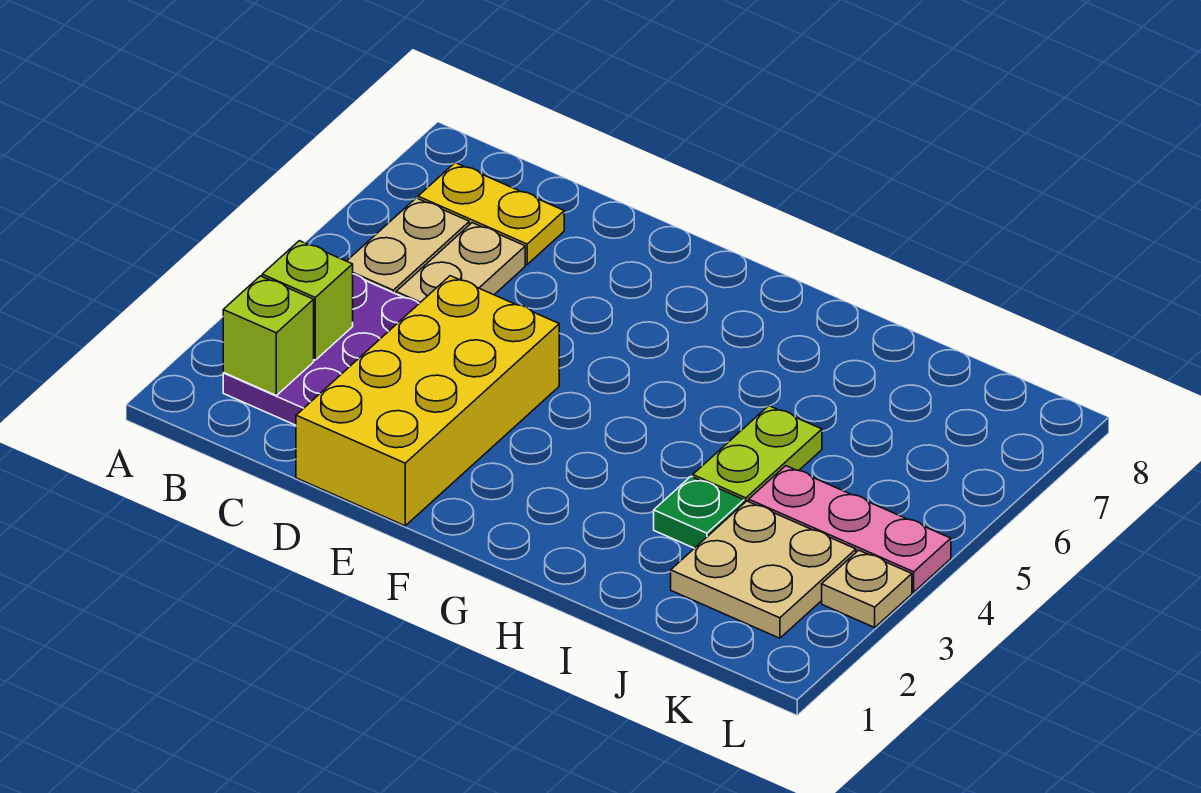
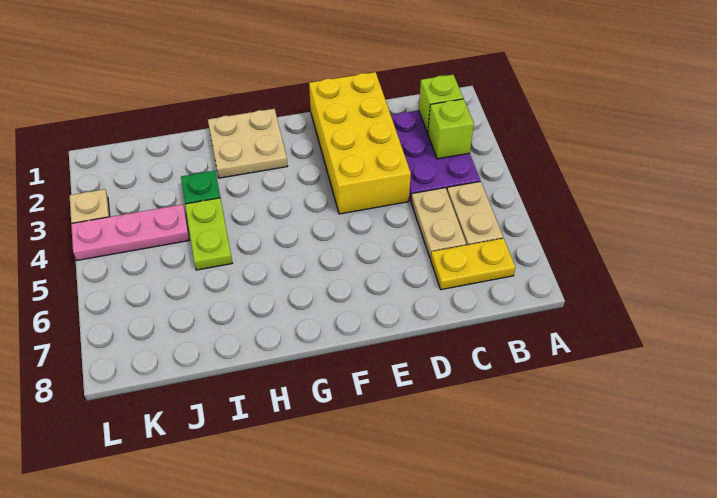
tan plate J2:K3 level 1 -> tan plate G1:H2 level 1

